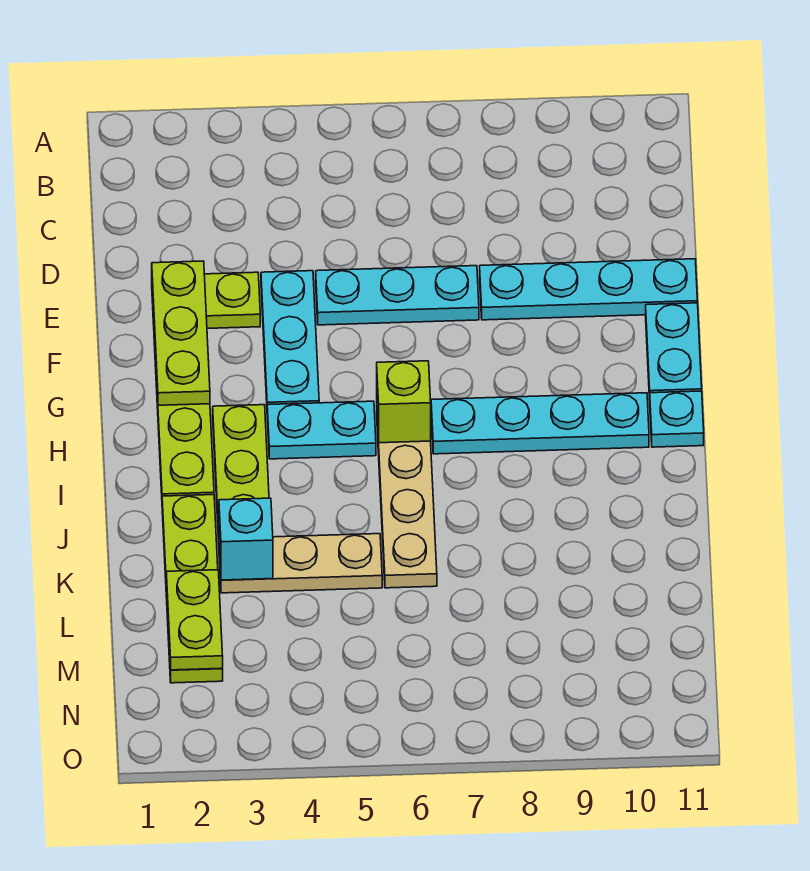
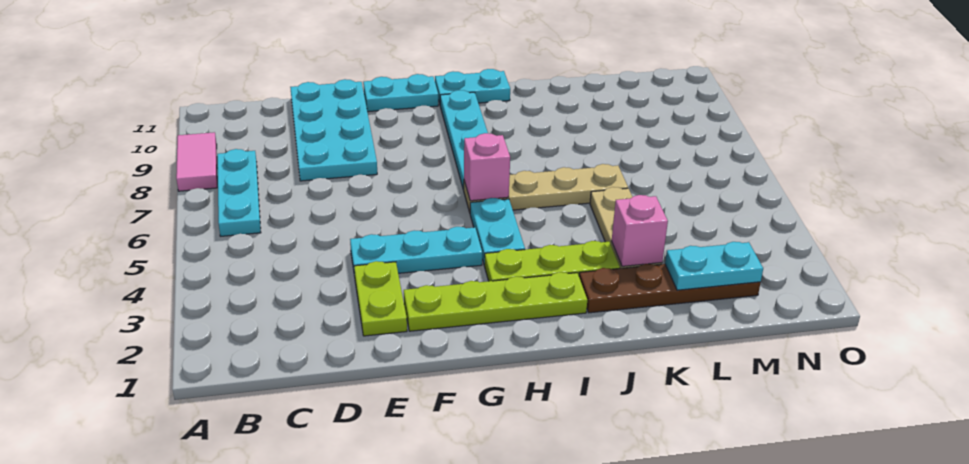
none -> pink tile A8:A9 level 1
lime plate E2:G2 level 2 -> none
cyan plate E5:E7 level 1 -> cyan plate B6:B8 level 1
cyan plate E8:E11 level 1 -> cyan plate D8:E11 level 1
lime brick H6 level 2 -> pink brick H6 level 2
cyan plate H11 level 1 -> cyan plate H11:I11 level 1
lime plate J2:M2 level 1 -> brown plate J2:M2 level 1
cyan brick K3 level 2 -> pink brick K3 level 2
lime plate L2:M2 level 2 -> cyan plate L2:M2 level 2

